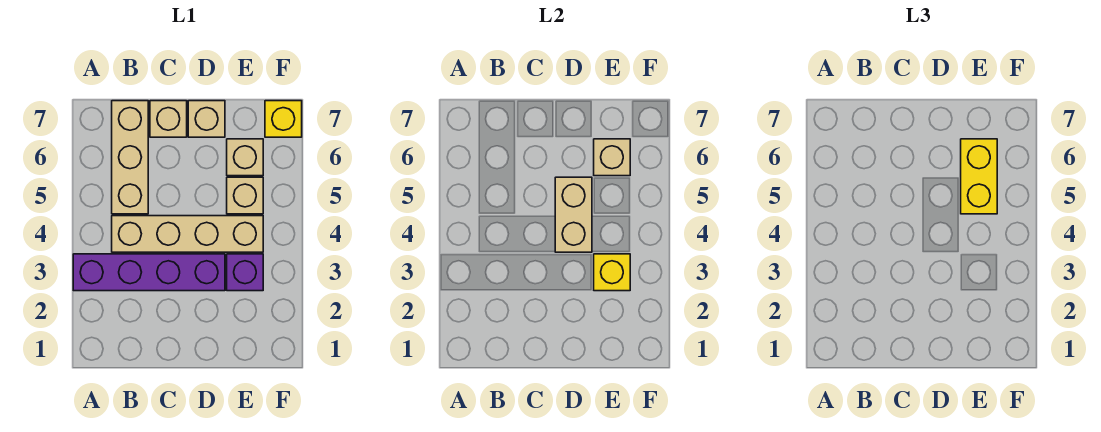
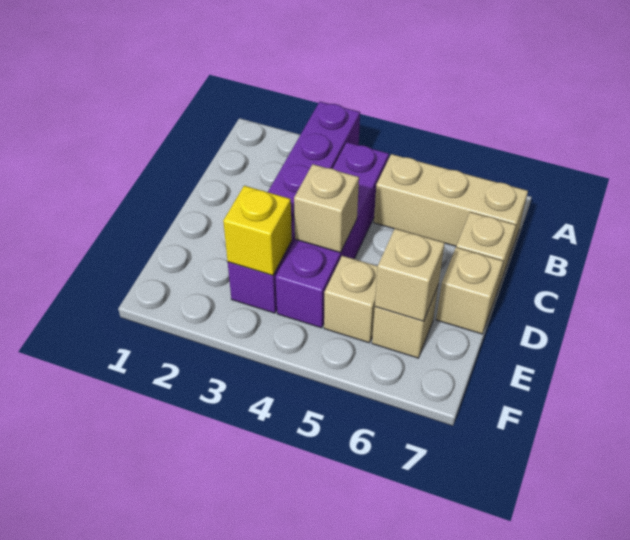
tan brick B4:E4 level 1 -> purple brick B4:E4 level 1
tan brick D4:D5 level 2 -> tan brick D4 level 2
yellow brick E5:E6 level 3 -> none
yellow brick F7 level 1 -> none

